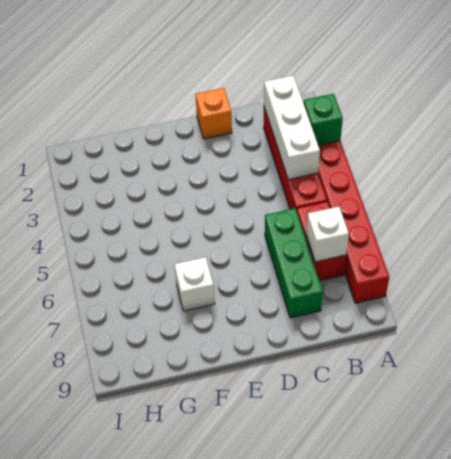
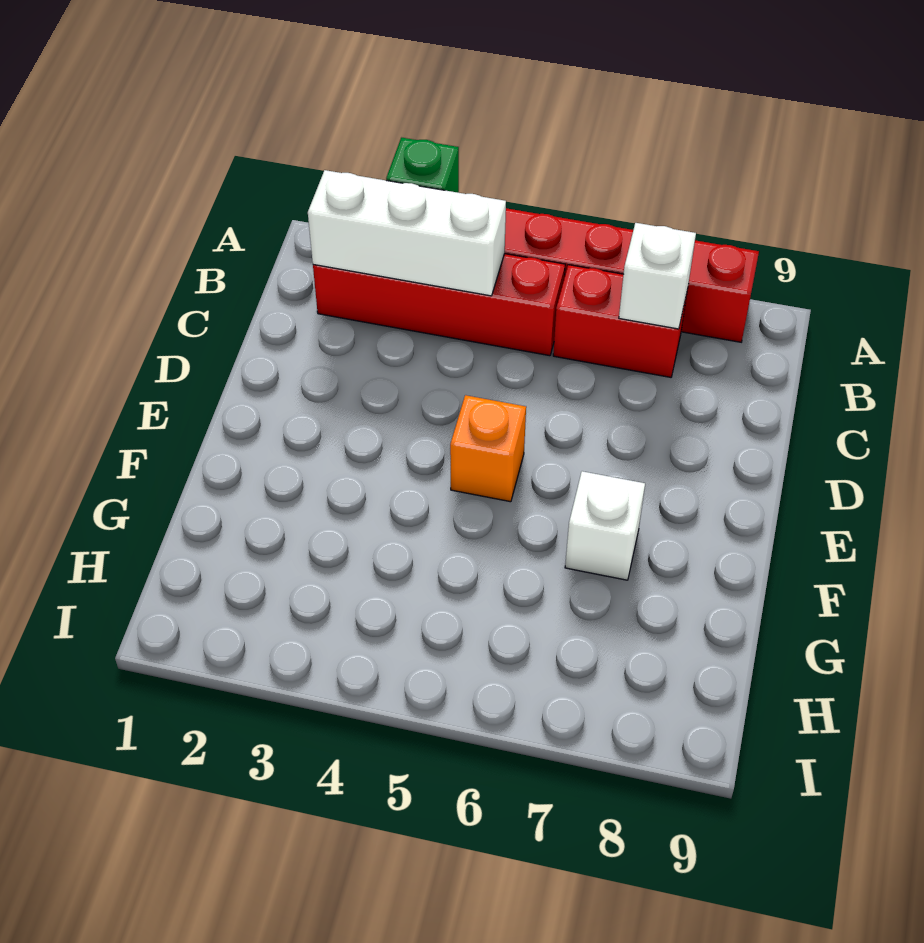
green brick C6:C8 level 1 -> none
orange brick D1 level 1 -> orange brick E5 level 1

